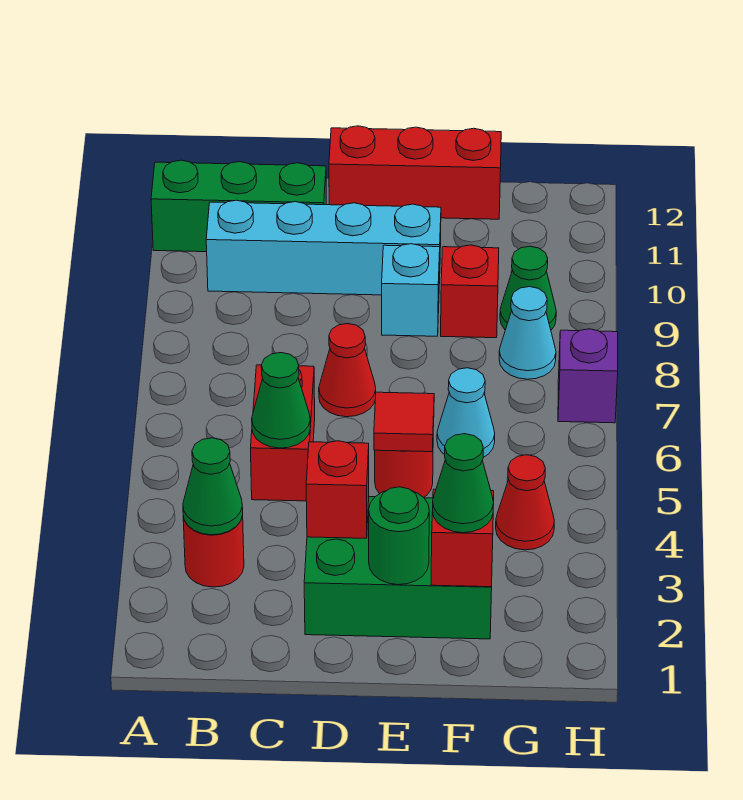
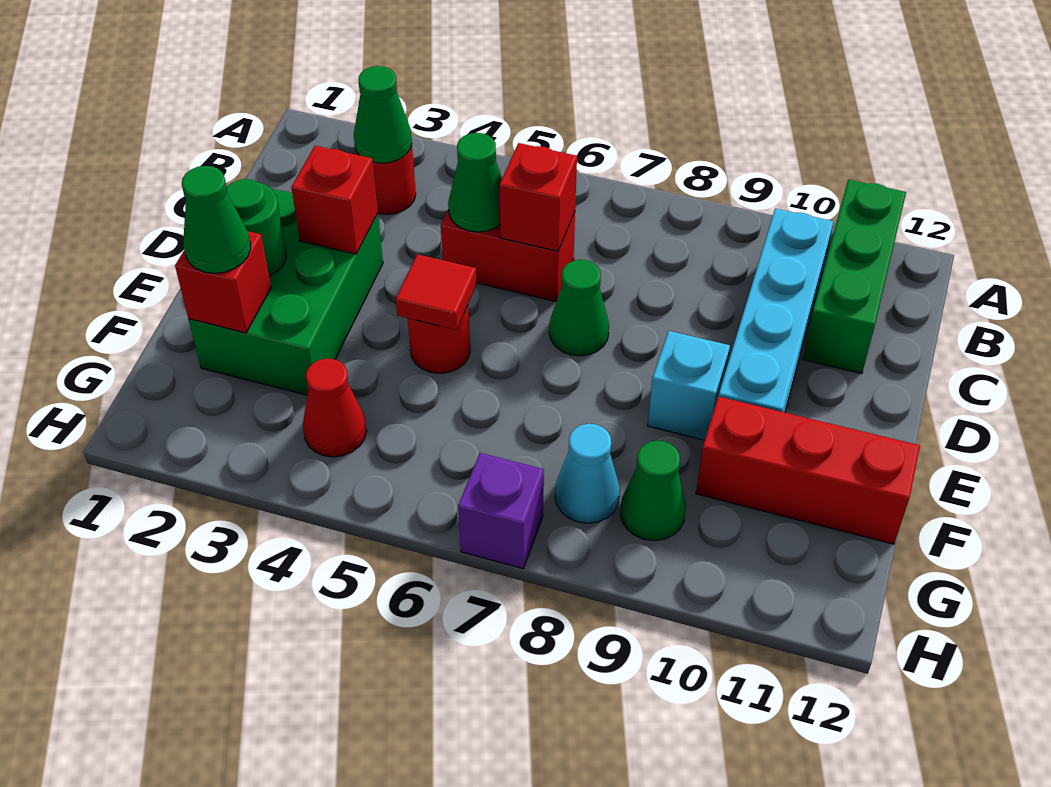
red cone D7 level 1 -> green cone D7 level 1
red brick D12:F12 level 1 -> red brick F10:F12 level 1
cyan cone F6 level 1 -> none
red brick F9 level 1 -> red brick C6 level 2

